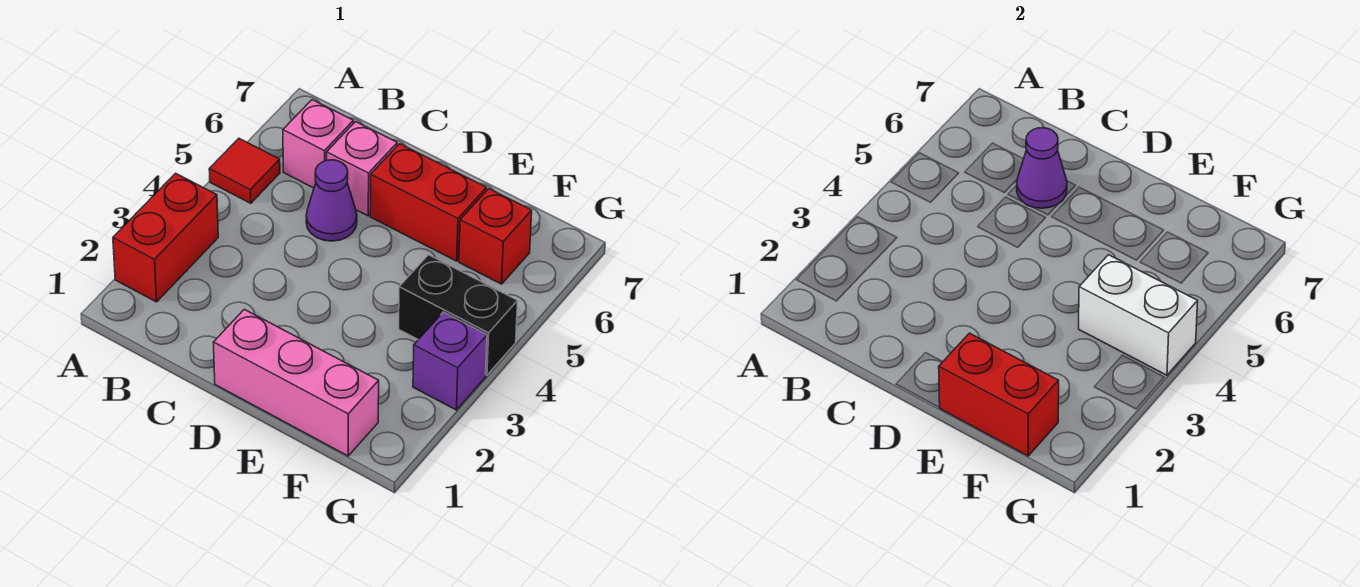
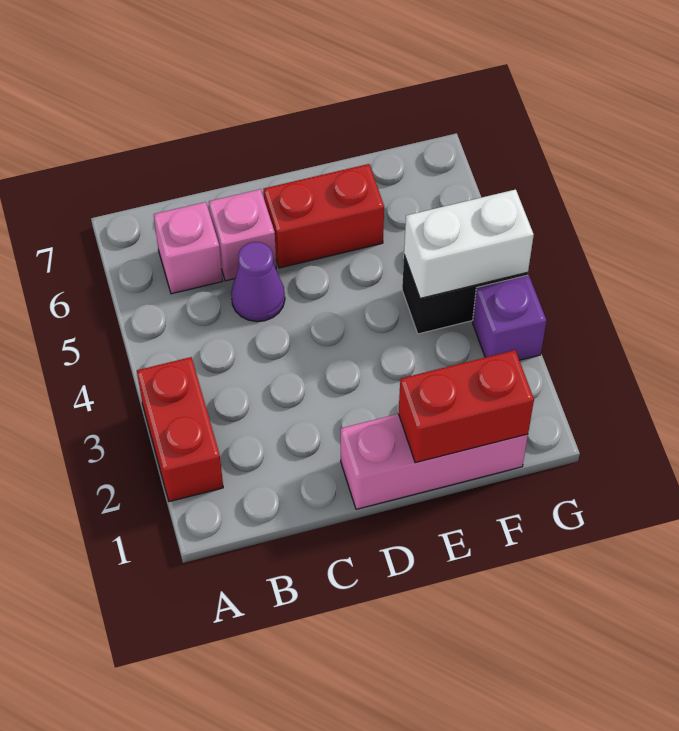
red tile A5 level 1 -> none
purple cone C6 level 2 -> none
red brick F6 level 1 -> none

